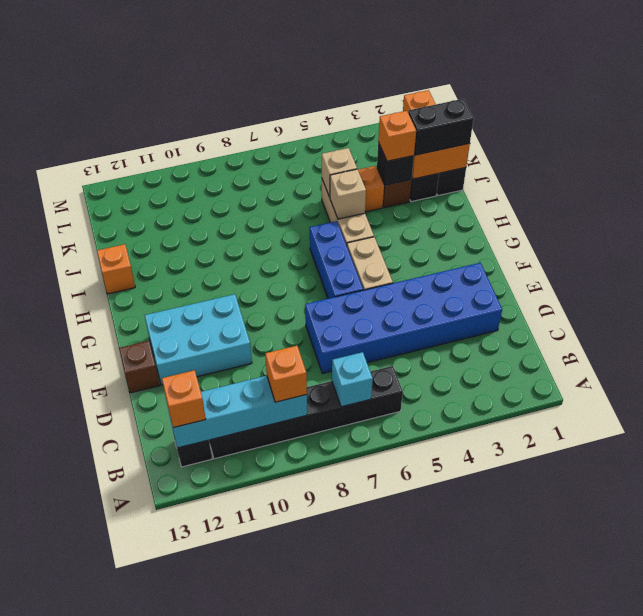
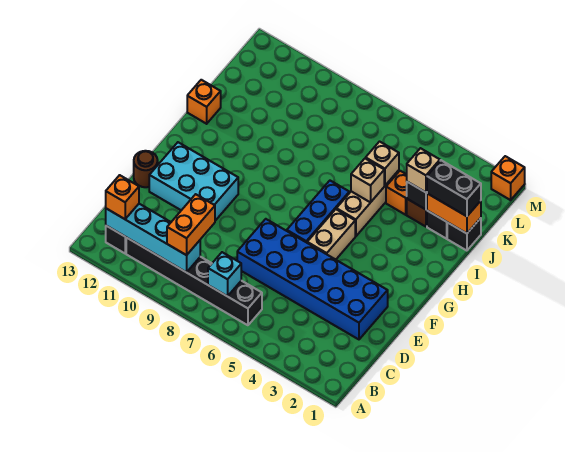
orange brick B9 level 3 -> orange brick B9:C9 level 3
brown brick E13 level 1 -> brown round brick E13 level 1
orange brick J3 level 3 -> tan brick J3 level 3

